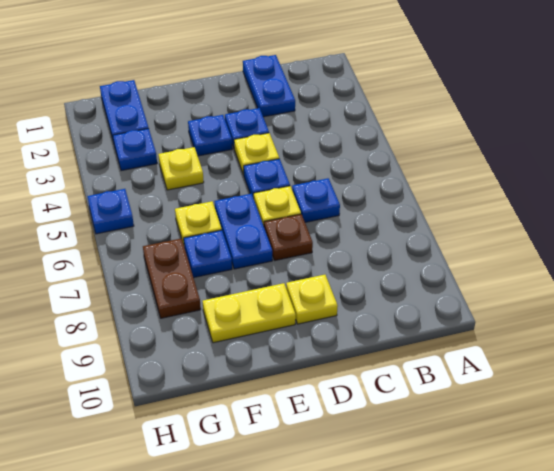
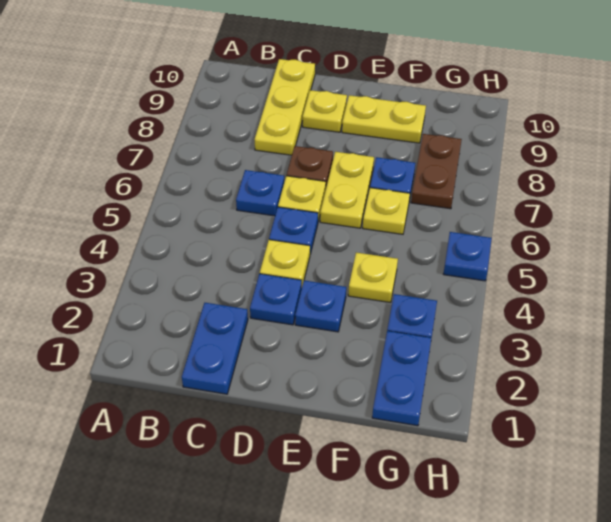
none -> yellow plate C8:C10 level 1
blue plate E6:E7 level 1 -> yellow plate E6:E7 level 1

